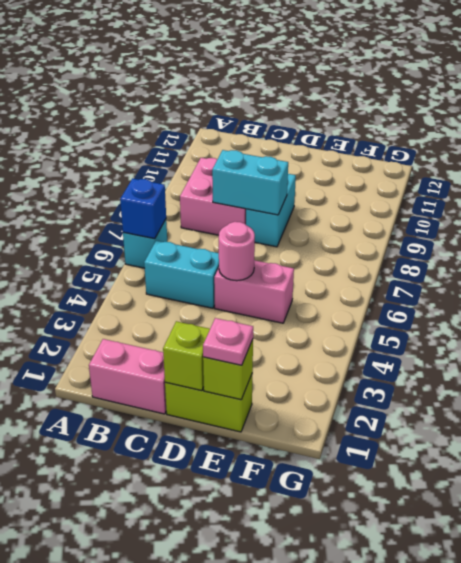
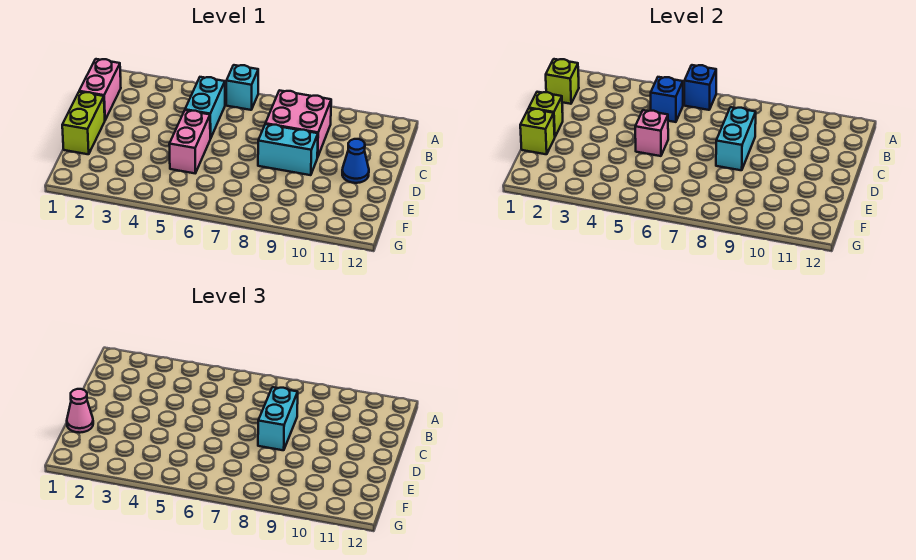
none -> lime brick B1 level 2
none -> blue brick B5 level 2
none -> cyan brick C8:D8 level 3
pink round brick D5 level 2 -> pink brick D5 level 2
none -> blue cone D11 level 1
pink plate E1 level 3 -> pink cone E1 level 3

